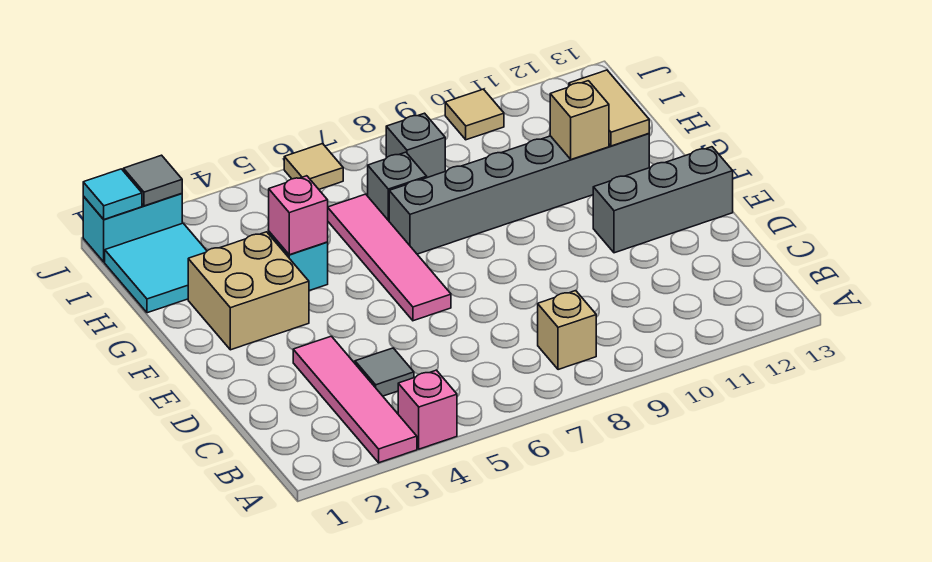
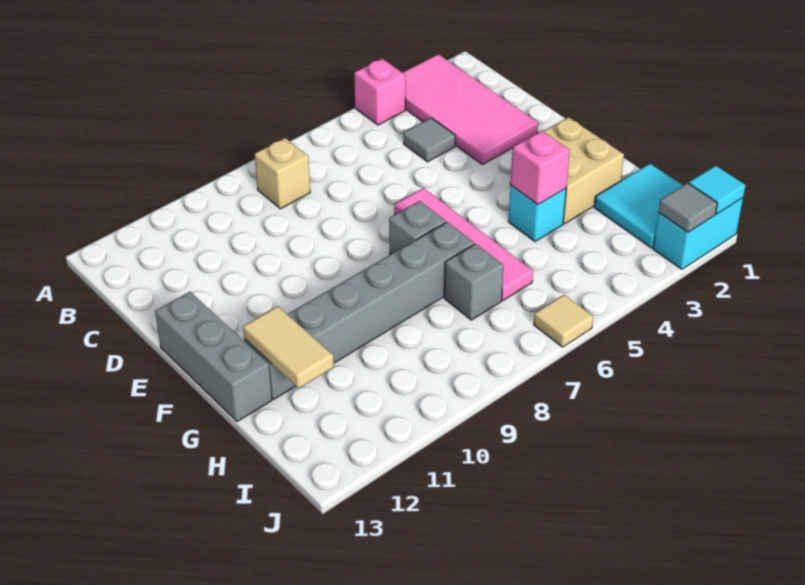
pink tile A3:D3 level 1 -> pink tile A2:D3 level 1
grey brick E11:E13 level 1 -> grey brick E13:G13 level 1
tan brick G11 level 2 -> none
grey brick I8 level 1 -> grey brick F7 level 1
tan tile J10 level 1 -> none

